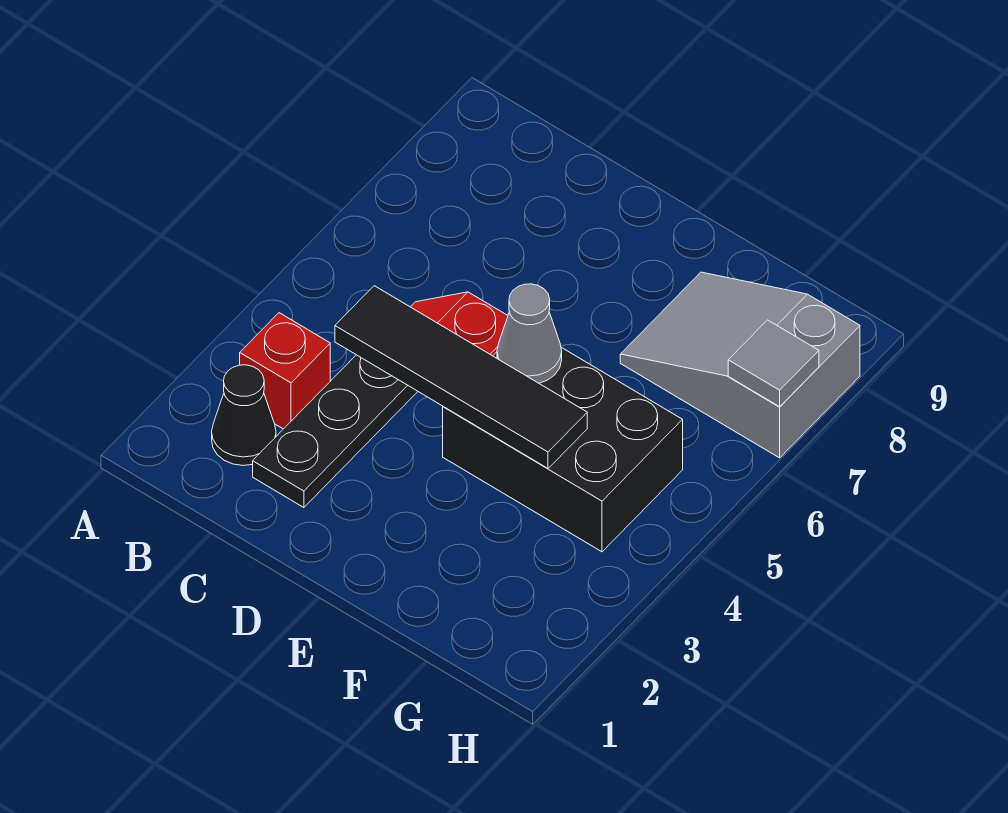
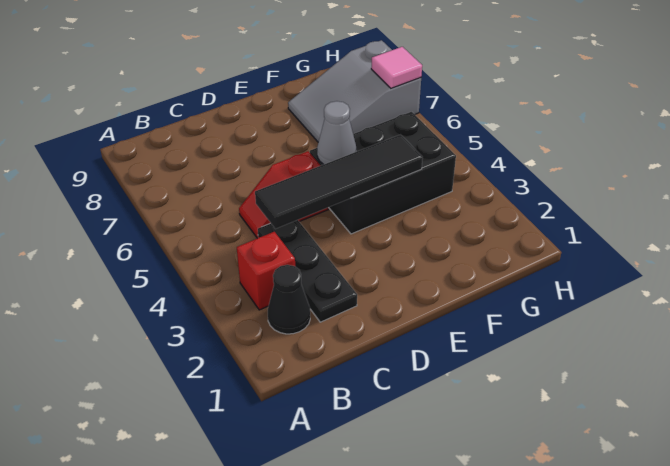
grey tile H7 level 2 -> pink tile H7 level 2

